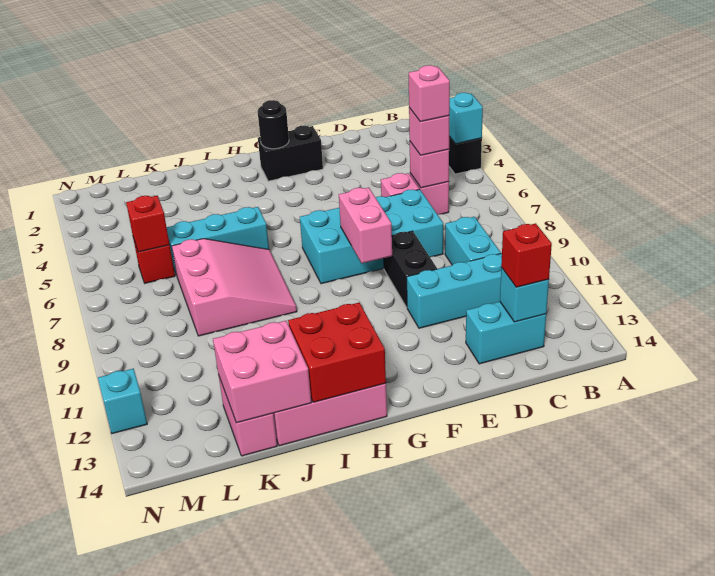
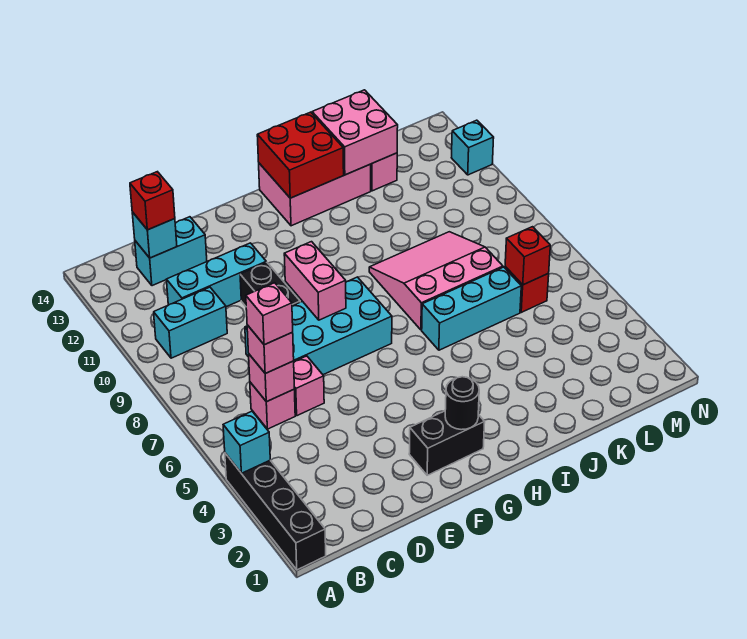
cyan brick C9:C10 level 1 -> cyan brick B10:C10 level 1
pink slope I7:K9 level 1 top K -> pink slope I7:K9 level 1 top 7

